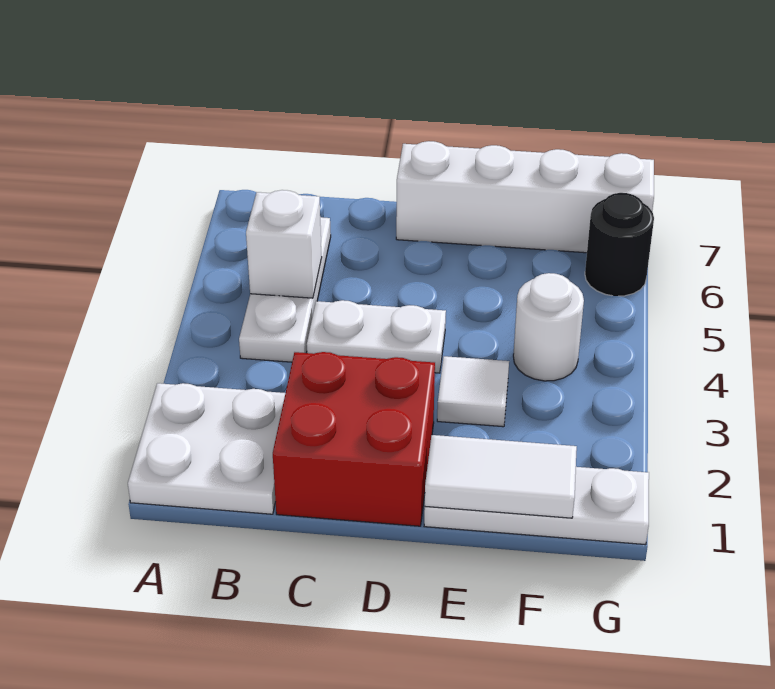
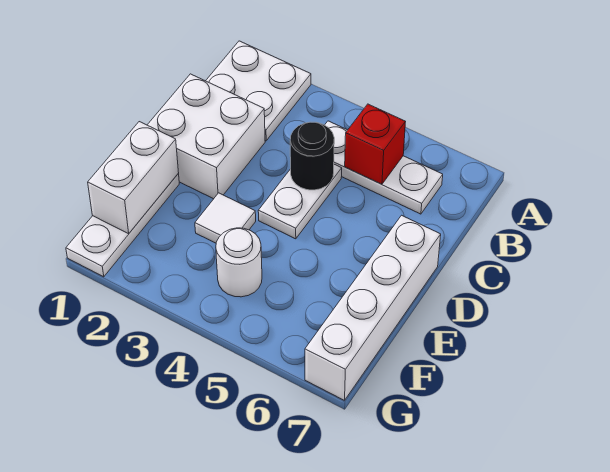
white brick B5 level 2 -> red brick B5 level 2
red brick C1:D2 level 1 -> white brick C1:D2 level 1
white tile E1:F1 level 2 -> white brick E1:F1 level 2
black round brick G6 level 1 -> black round brick C4 level 2

